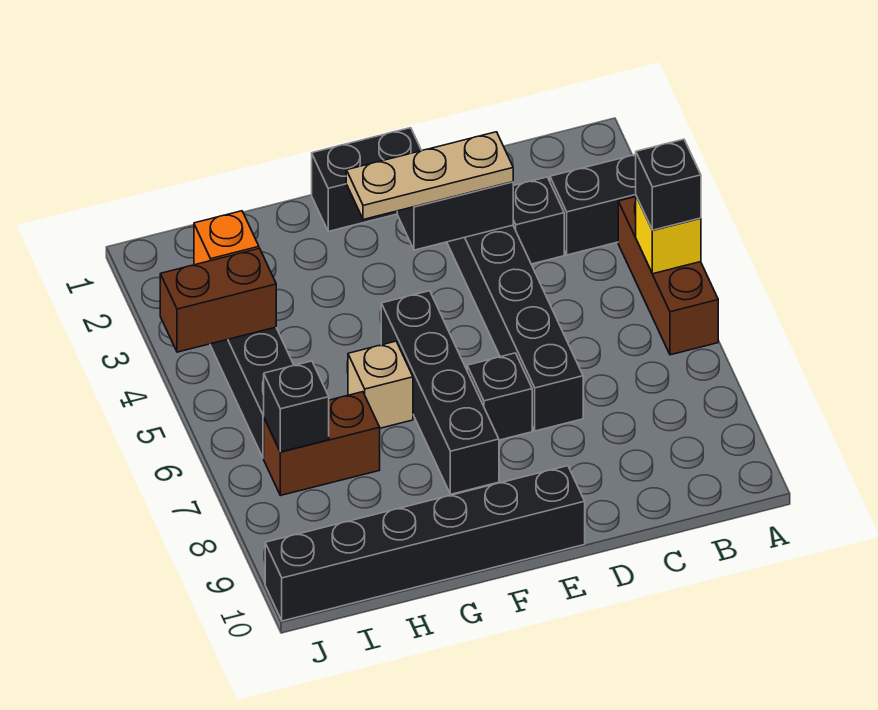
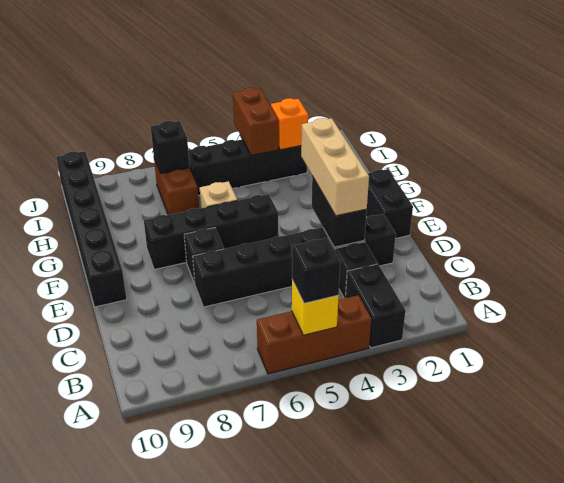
tan plate D3:F3 level 3 -> tan brick D3:F3 level 3

